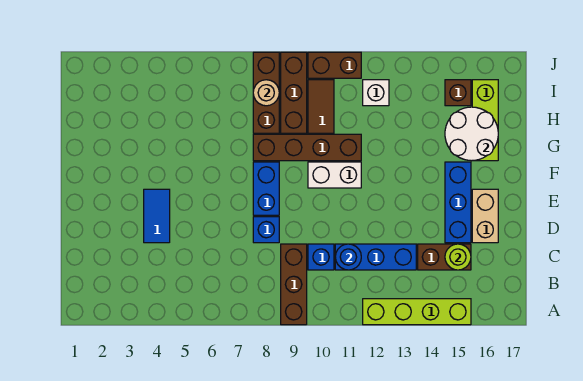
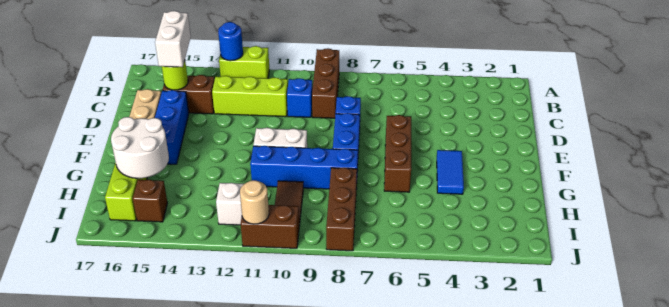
lime brick A12:A15 level 1 -> lime brick A12:A13 level 1
none -> white brick B15:C15 level 3
blue brick C11:C13 level 1 -> lime brick C11:C13 level 1
blue round brick C11 level 2 -> blue round brick A13 level 2
blue tile D4:E4 level 1 -> blue tile F4:G4 level 1
brown brick G8:G11 level 1 -> blue brick G8:G11 level 1
brown brick H9:J9 level 1 -> brown brick E6:G6 level 1
tan round brick I8 level 2 -> tan round brick J11 level 2

